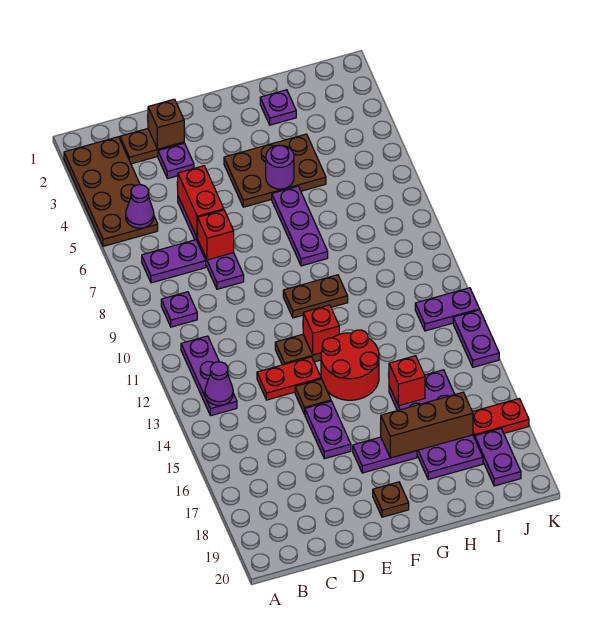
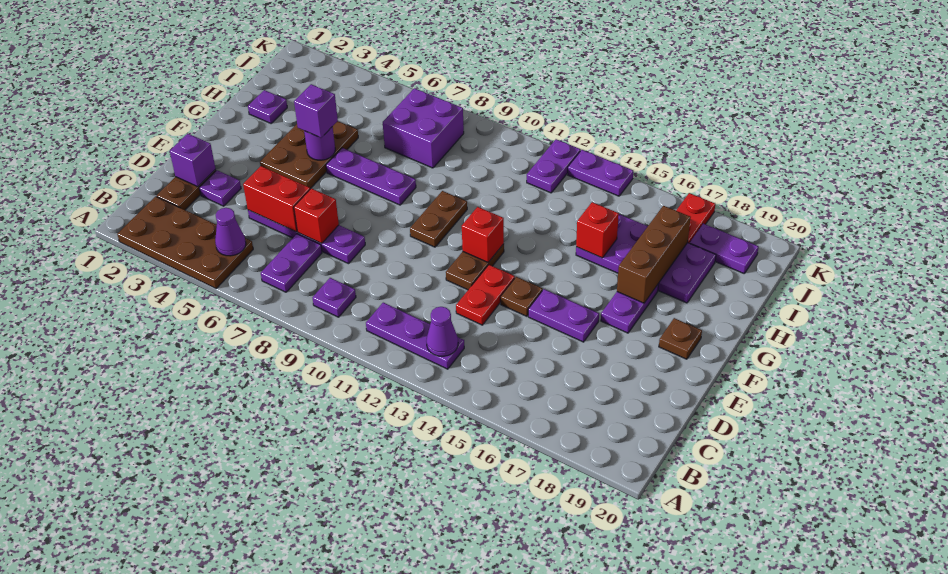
brown brick D2 level 2 -> purple brick D2 level 2
red round brick F13:G14 level 1 -> none
none -> purple brick G5 level 3
none -> purple brick I7:J8 level 1

